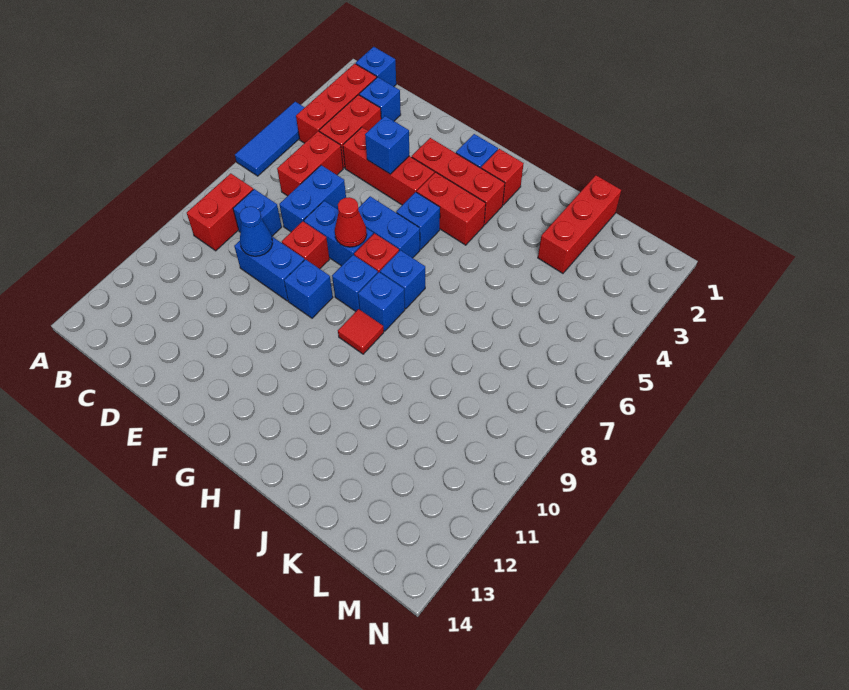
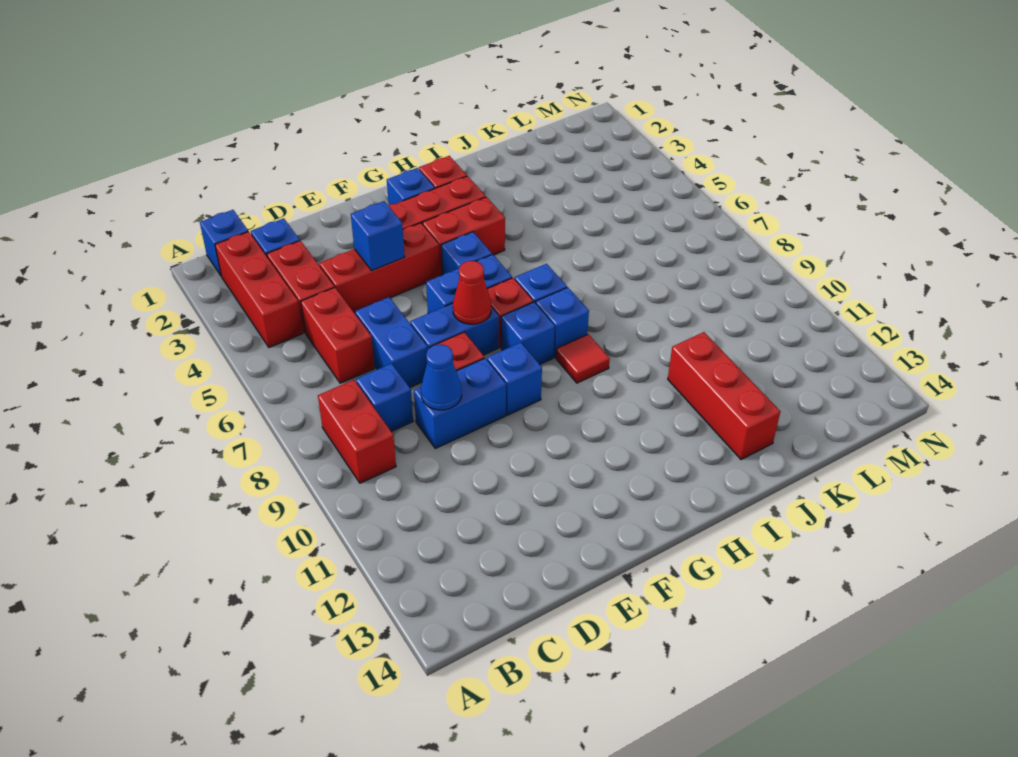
blue tile A4:A6 level 1 -> none
red brick K1:K3 level 1 -> red brick J11:J13 level 1

